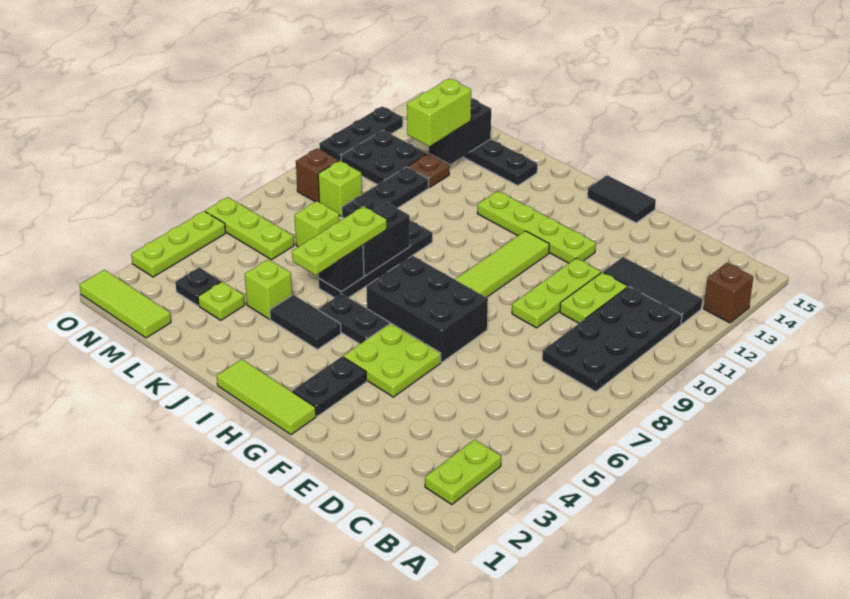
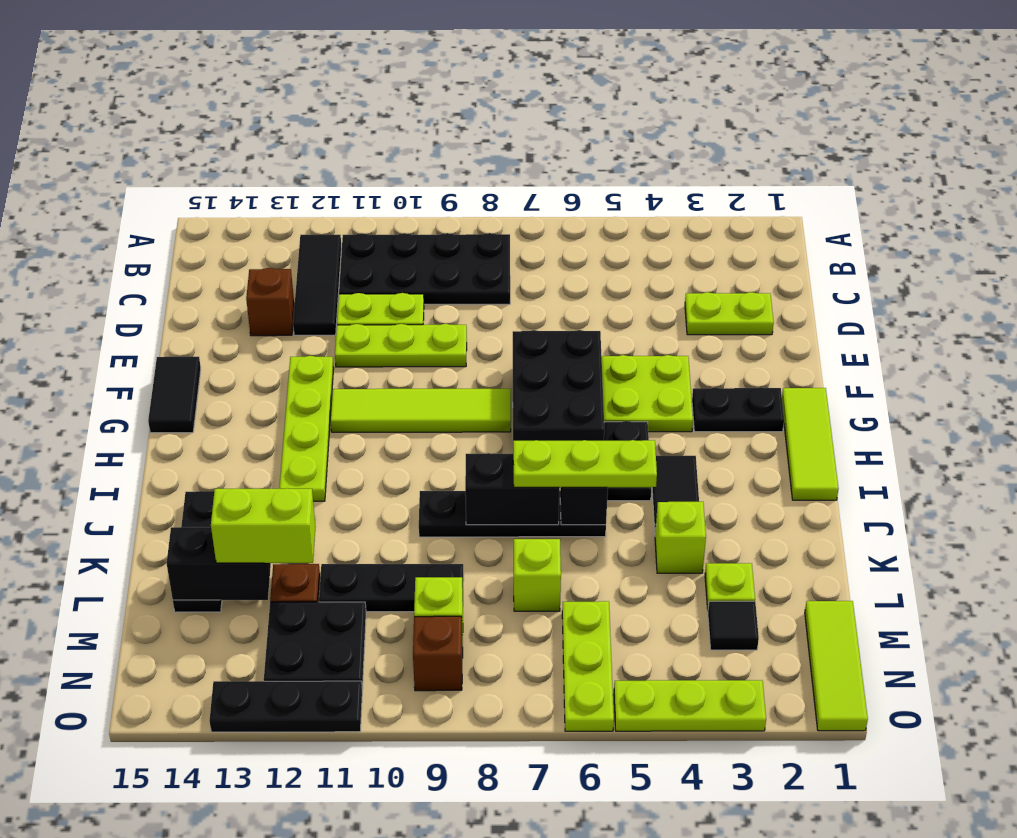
brown brick A13 level 1 -> brown brick D13 level 1
lime plate B2:B3 level 1 -> lime plate D2:D3 level 1
black plate M3 level 1 -> black tile M3 level 1

